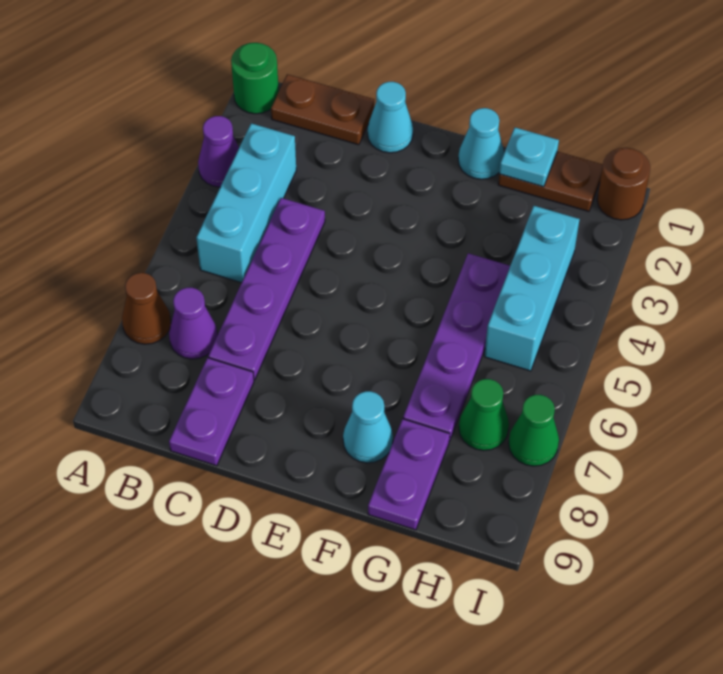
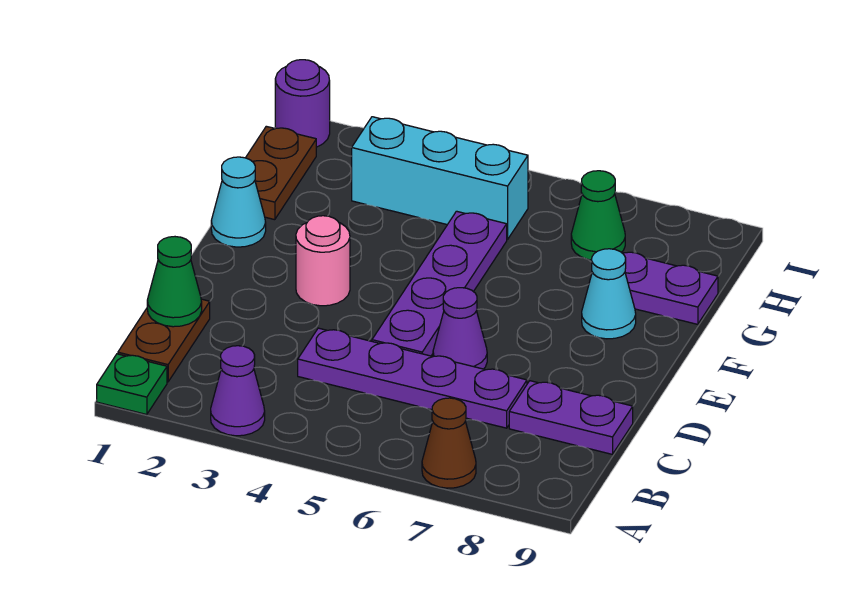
green round brick A1 level 1 -> green plate A1 level 1
cyan brick B3:B5 level 1 -> none
purple cone B7 level 1 -> purple cone D6 level 1
cyan cone D1 level 1 -> none
none -> pink round brick E3 level 1
cyan plate G1 level 2 -> none
purple plate G4:G7 level 1 -> purple plate D5:G5 level 1
brown round brick I1 level 1 -> purple round brick I1 level 1
green cone I7 level 1 -> green cone C1 level 2

